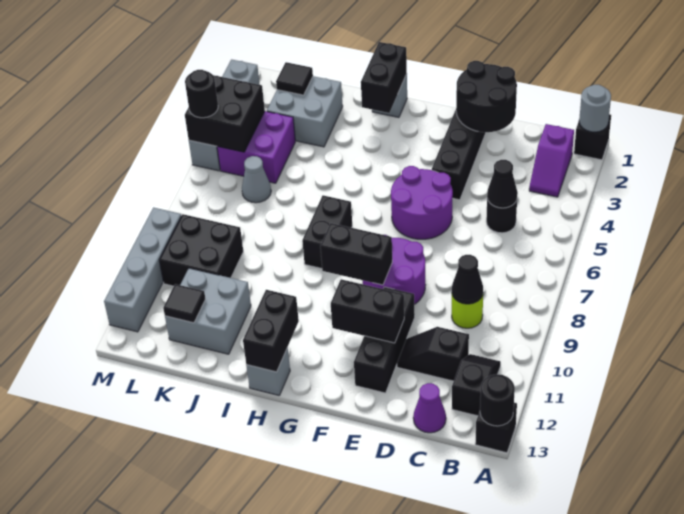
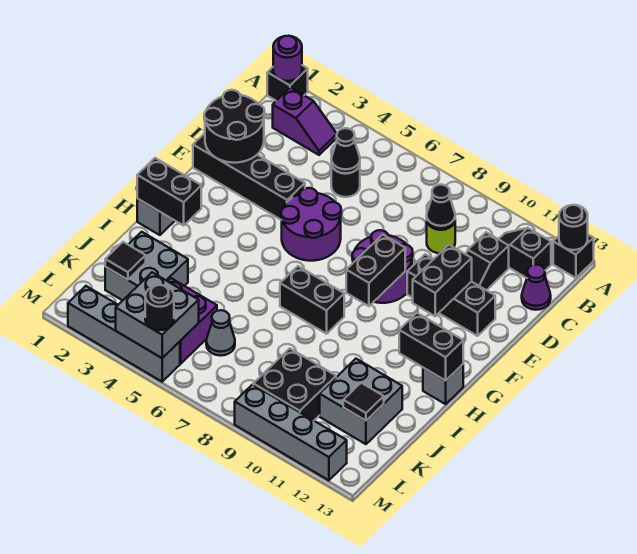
grey round brick A1 level 2 -> purple round brick A1 level 2
black brick L4:M5 level 2 -> grey brick L4:M5 level 2

